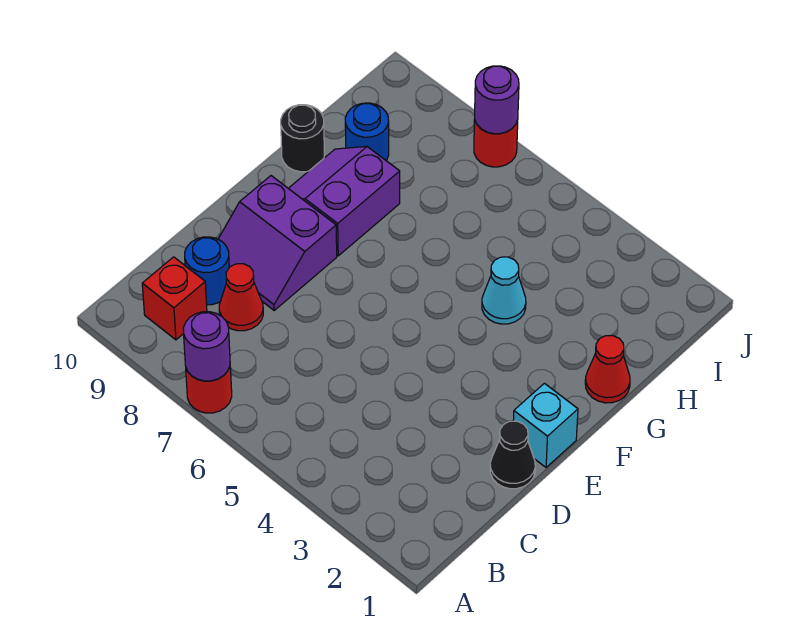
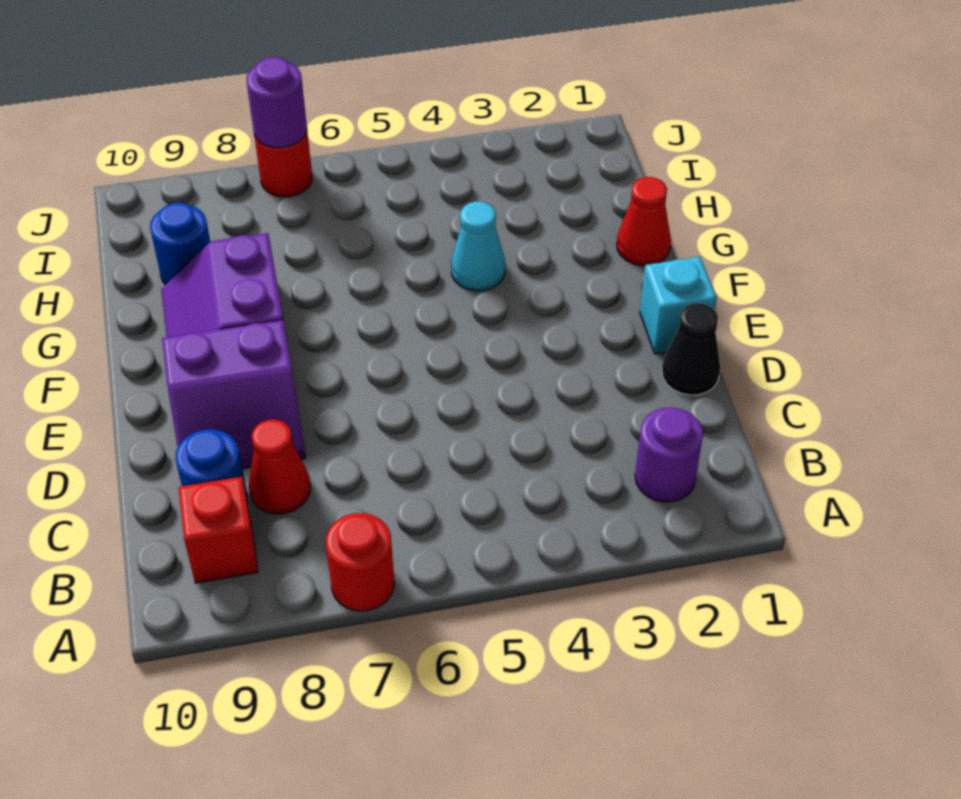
purple round brick A7 level 2 -> purple round brick B2 level 1
black round brick G10 level 1 -> none

